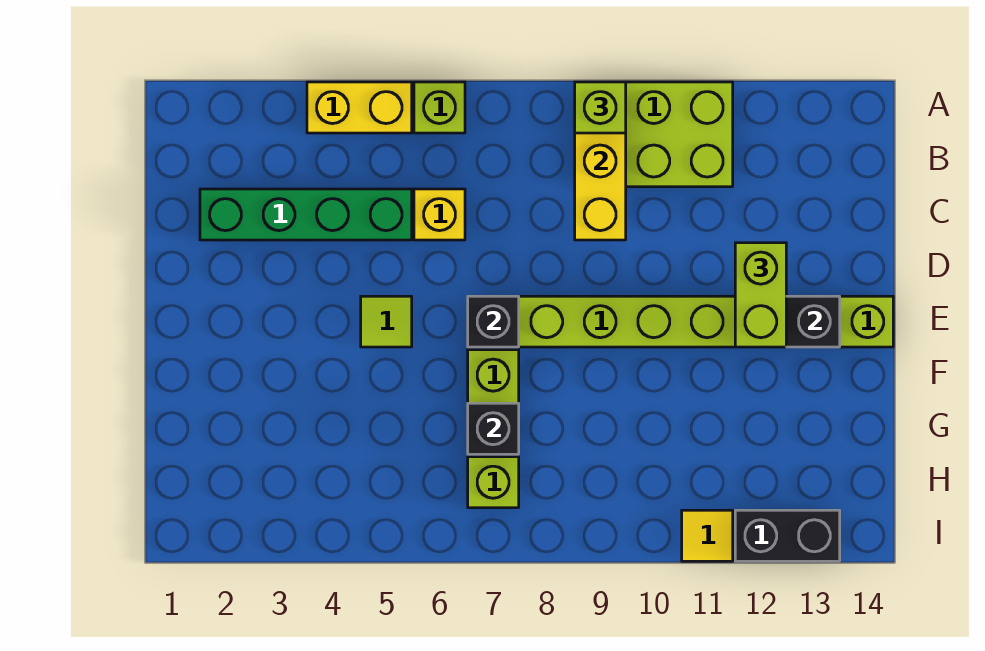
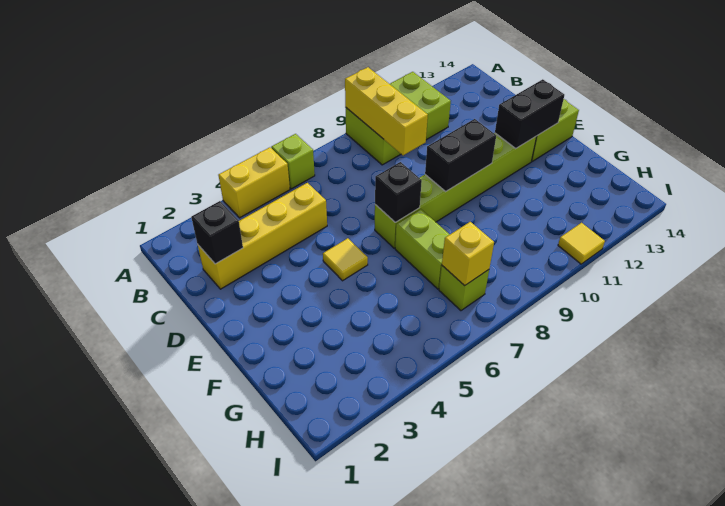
lime brick A9 level 3 -> none
green brick C2:C5 level 1 -> yellow brick C2:C5 level 1
yellow brick C6 level 1 -> yellow brick H7 level 2
lime brick D12:E12 level 3 -> none
lime tile E5 level 1 -> yellow tile E5 level 1
black brick G7 level 2 -> black brick C2 level 2
black brick I12:I13 level 1 -> black brick E9:E10 level 2

